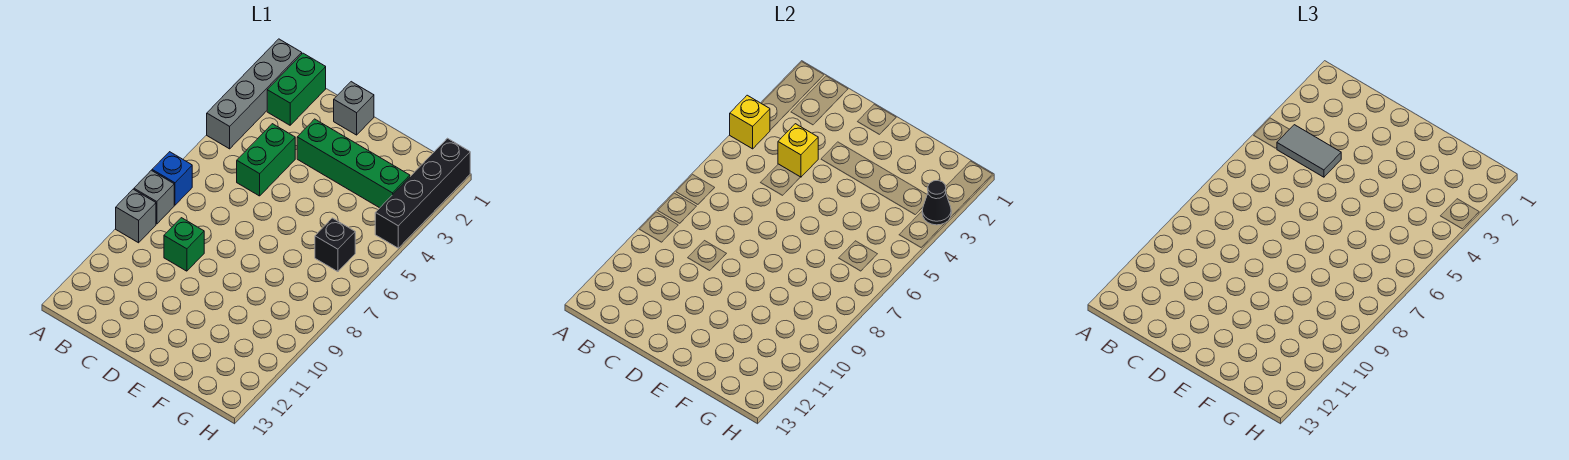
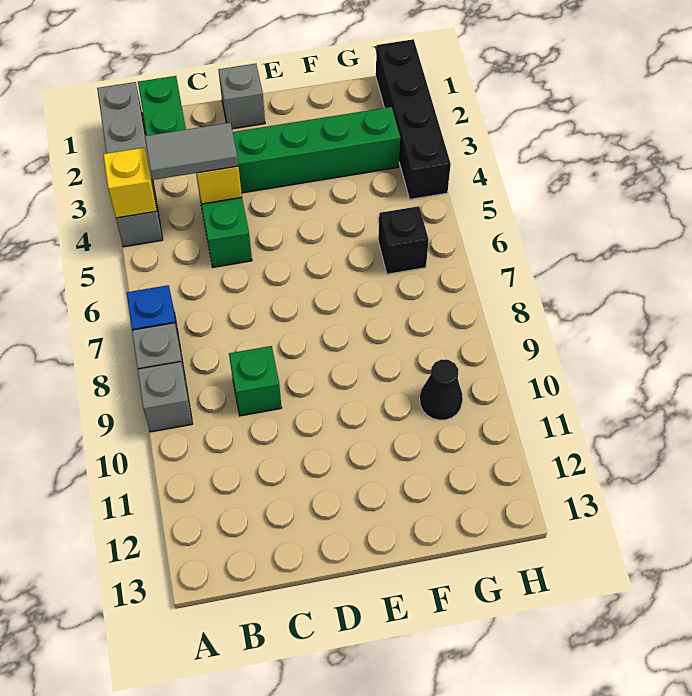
black cone H3 level 2 -> black cone G10 level 1

